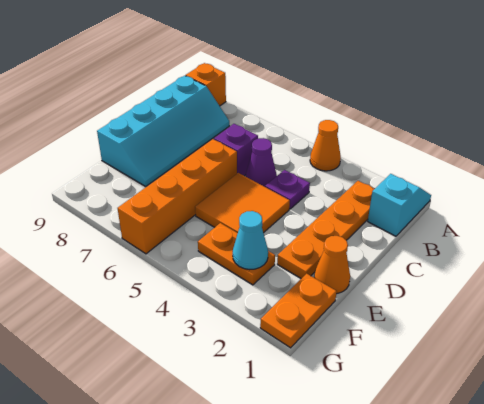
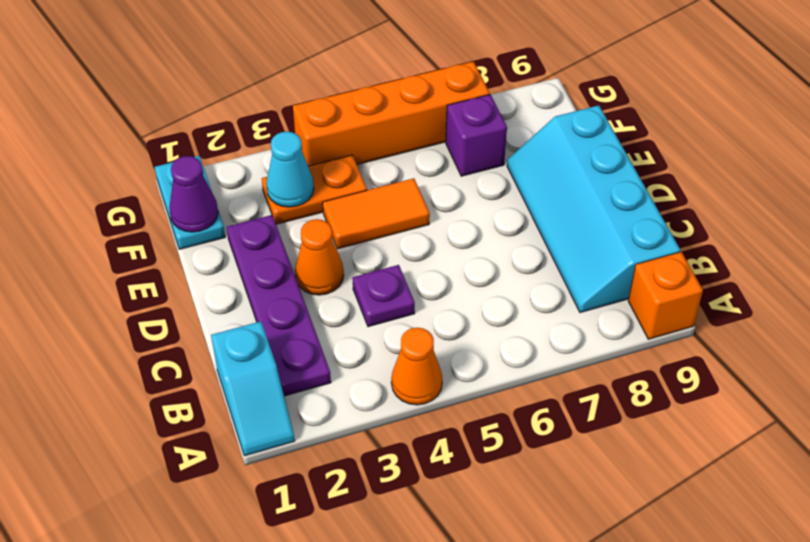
orange plate B2:E2 level 1 -> purple plate B2:E2 level 1
purple cone C5 level 1 -> purple cone F1 level 2
purple brick C6 level 1 -> purple brick F7 level 1
orange tile D4:E5 level 1 -> orange tile E4:E5 level 1
orange brick D6:G6 level 1 -> orange brick G4:G7 level 1
orange cone E1 level 1 -> orange cone D3 level 1
orange plate F1:G1 level 1 -> cyan plate F1:G1 level 1

